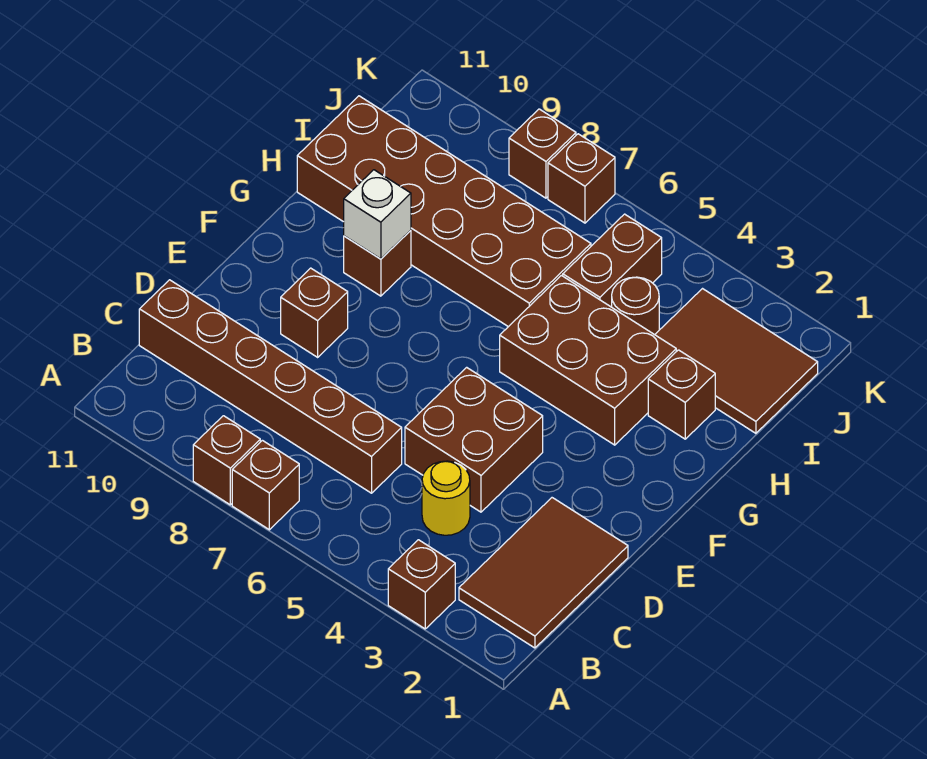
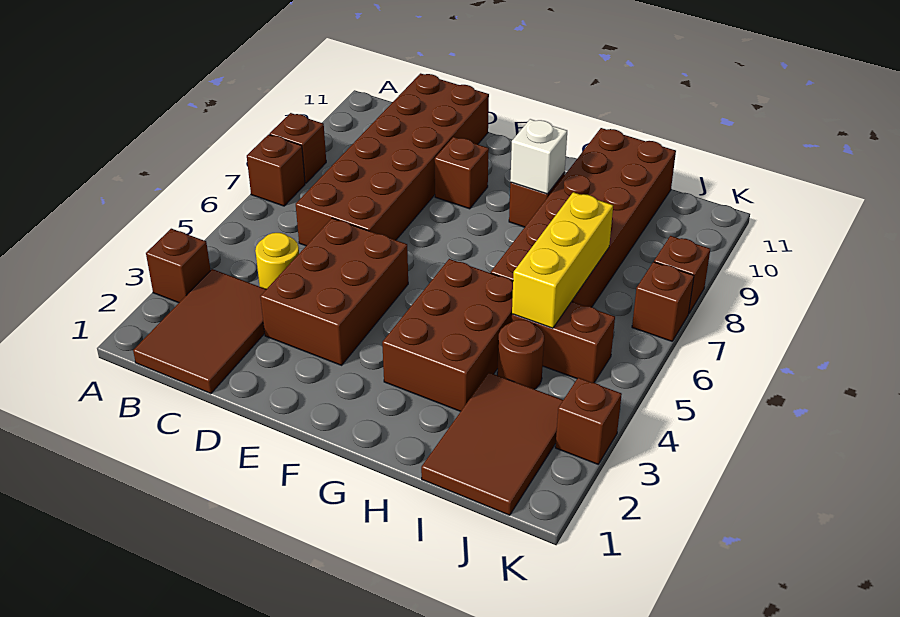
brown tile B1:D2 level 1 -> brown tile B1:C3 level 1
brown brick C6:C11 level 1 -> brown brick C6:D11 level 1
brown brick D4:E5 level 1 -> brown brick D3:E5 level 1
brown brick H2 level 1 -> brown brick K3 level 1
none -> yellow brick I5:I7 level 2

